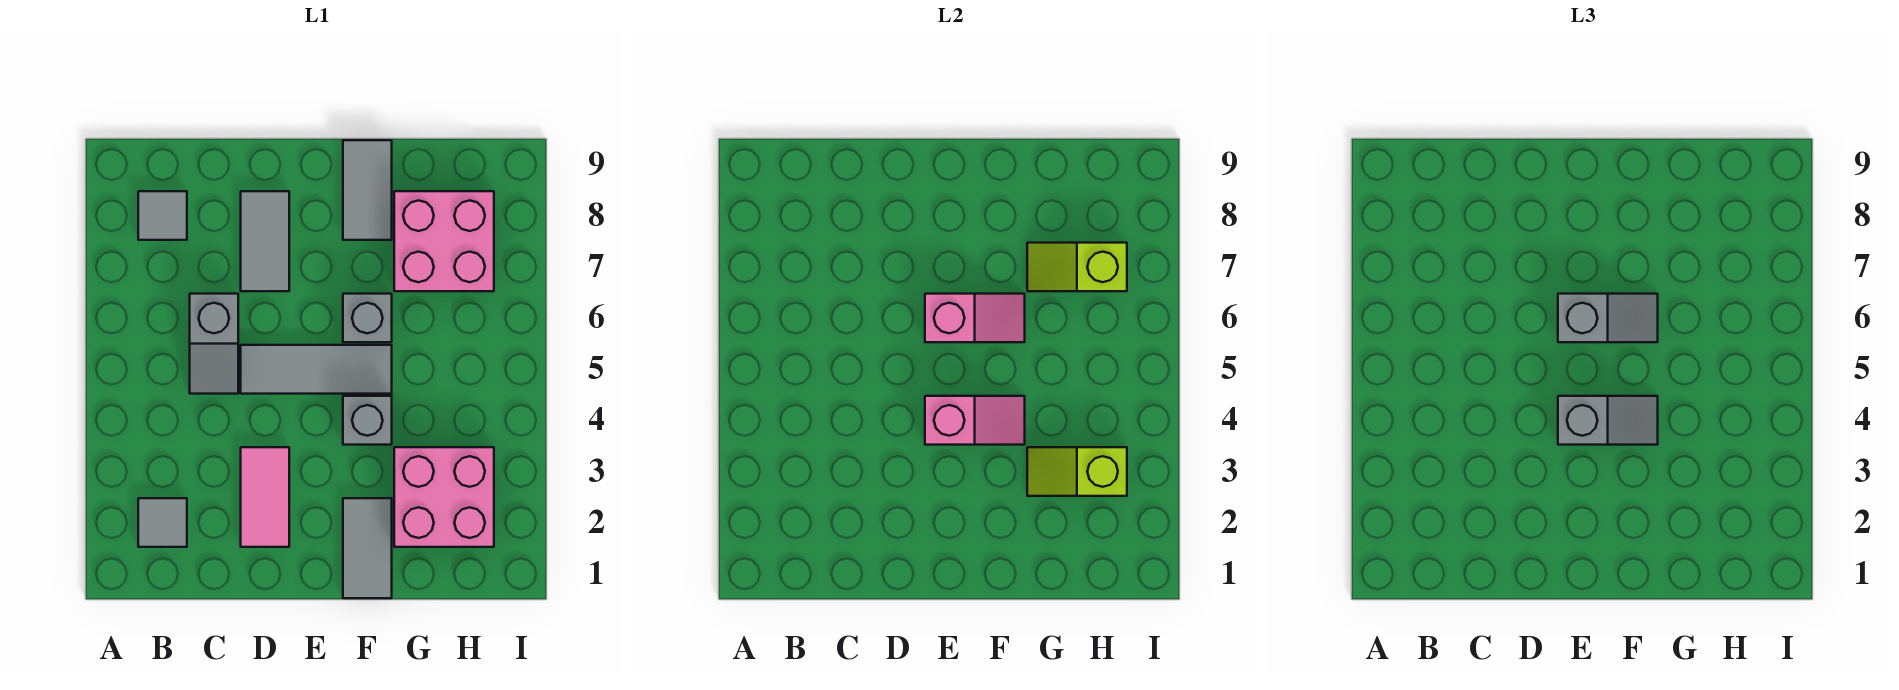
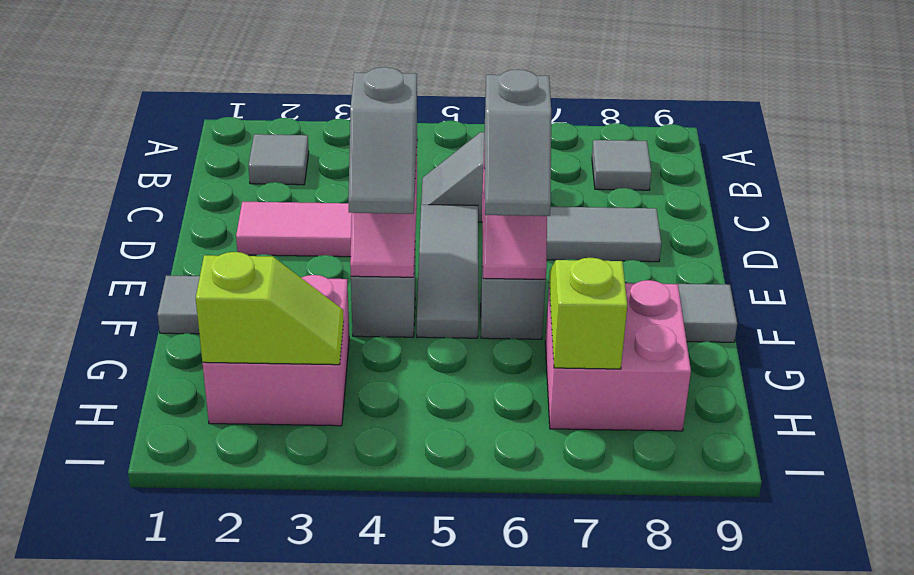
lime slope G3:H3 level 2 top H -> lime slope H2:H3 level 2 top 2

